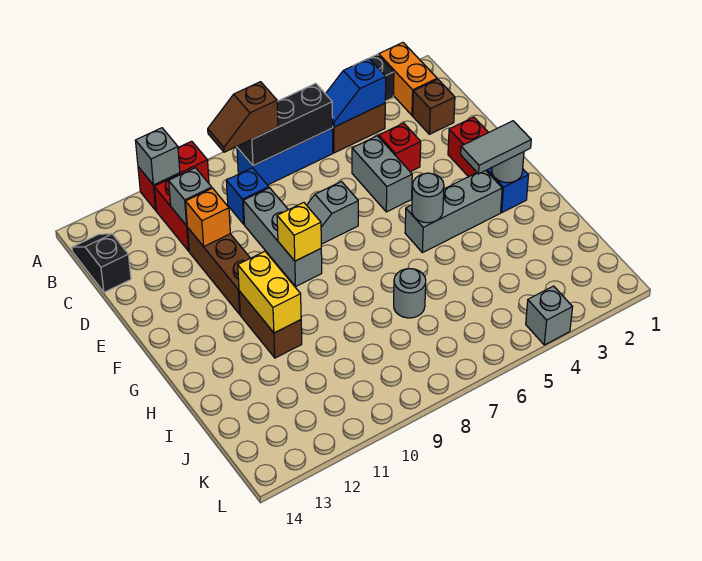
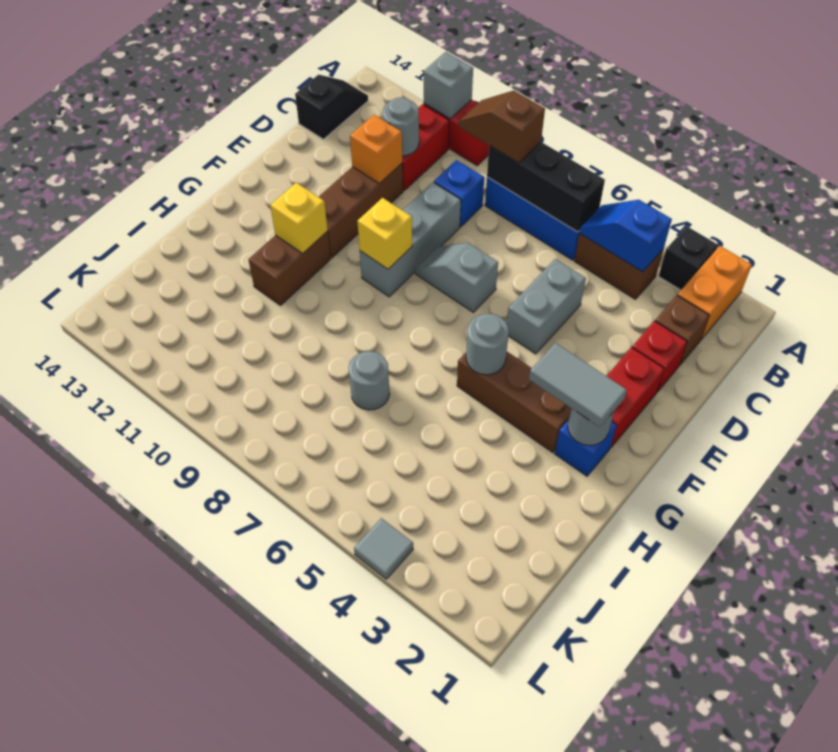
grey brick C11 level 2 -> grey round brick C11 level 2
red brick D4 level 1 -> red brick D2 level 1
grey brick G3:G5 level 1 -> brown brick G3:G5 level 1
yellow brick G11:H11 level 2 -> yellow brick G11 level 2
grey brick L4 level 1 -> grey tile L4 level 1

